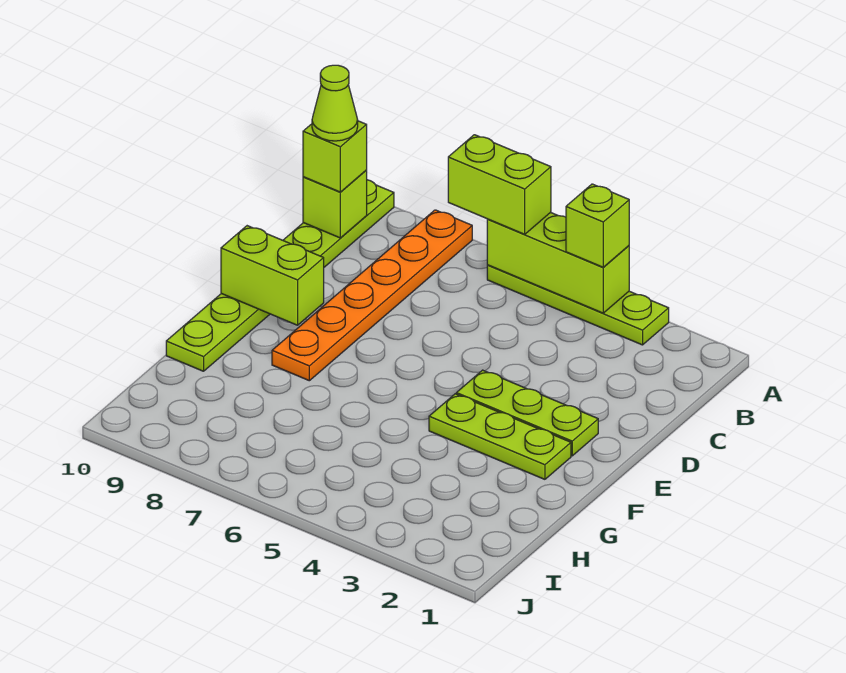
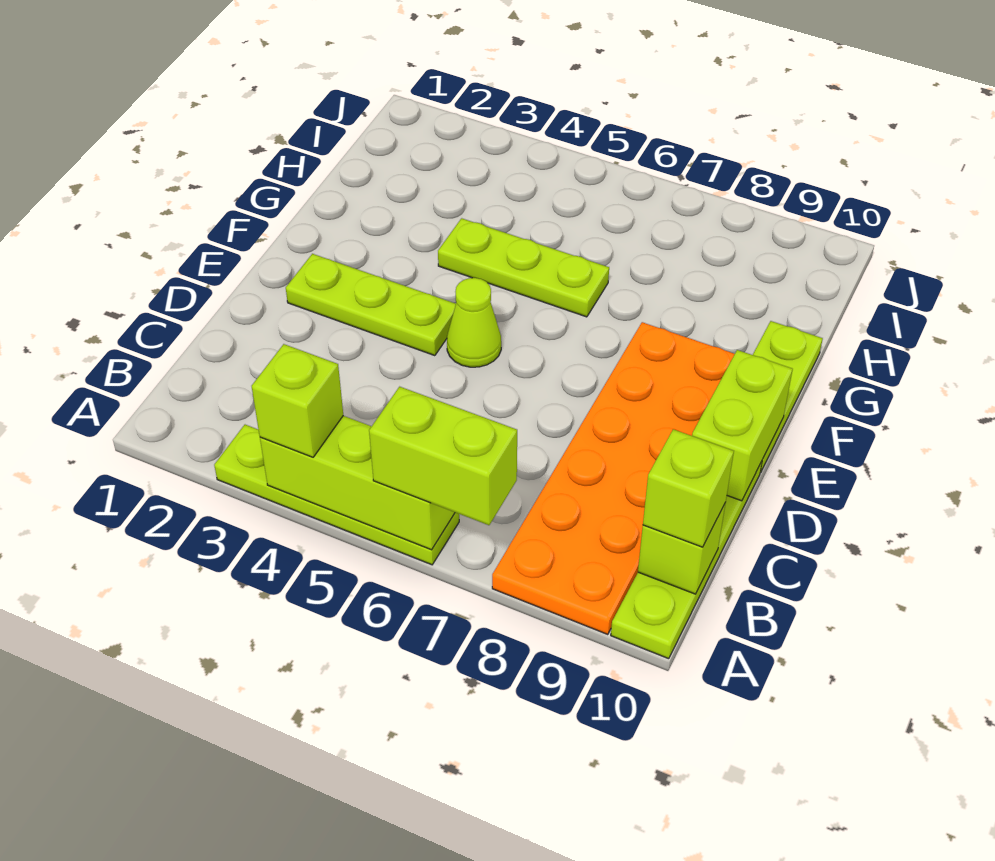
orange plate A8:F8 level 1 -> orange plate A8:F9 level 1
lime cone B10 level 4 -> lime cone E5 level 1
lime brick E9:E10 level 2 -> lime brick D10:E10 level 2
lime plate F2:F4 level 1 -> lime plate G4:G6 level 1

